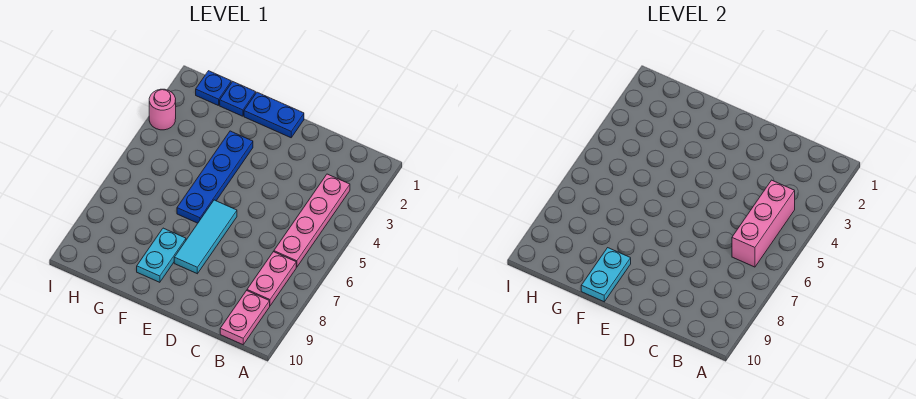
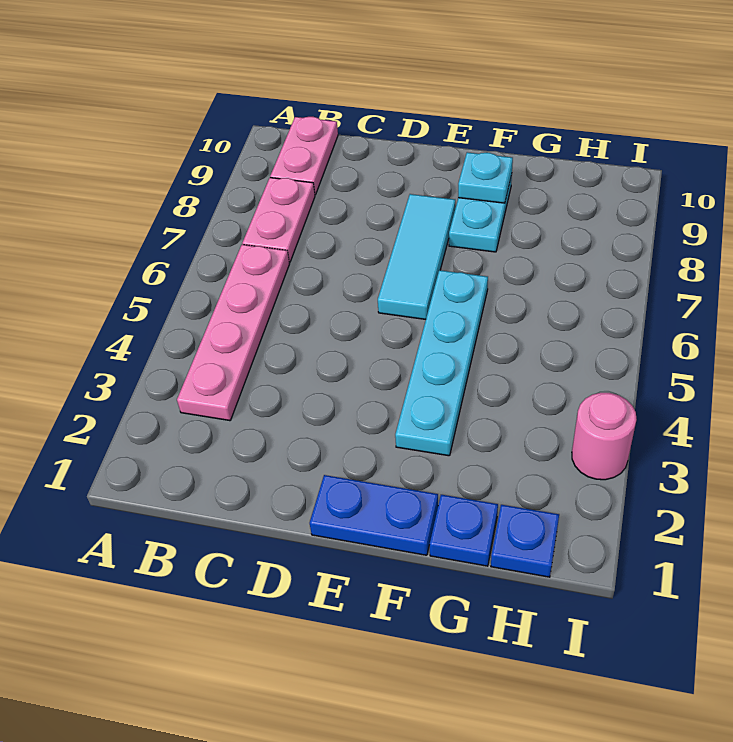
pink brick B4:B6 level 2 -> none
blue plate F3:F6 level 1 -> cyan plate F3:F6 level 1
cyan plate F9:F10 level 2 -> cyan plate F9 level 2

